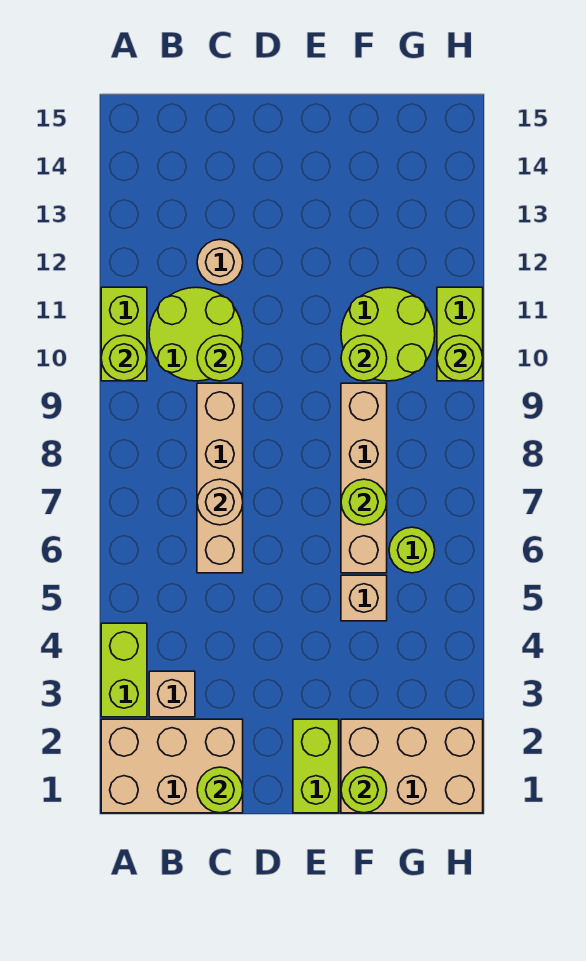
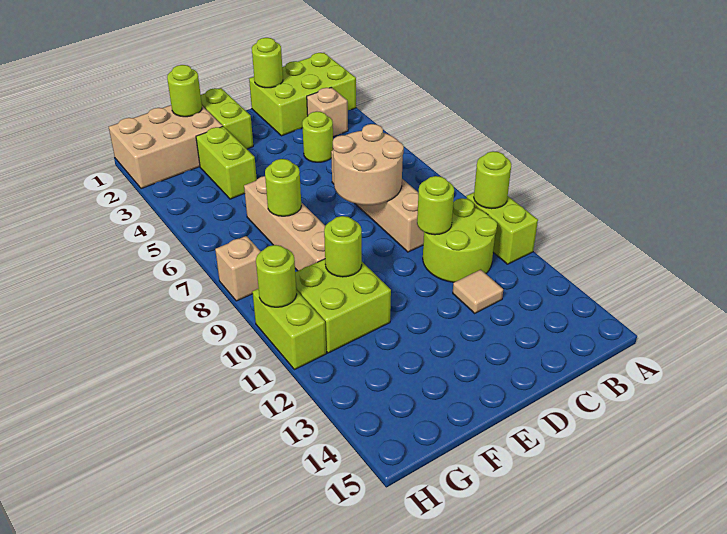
tan brick A1:C2 level 1 -> lime brick A1:C2 level 1
lime brick A3:A4 level 1 -> lime brick F3:F4 level 1
tan round brick C7 level 2 -> tan round brick C7:D8 level 2
tan round brick C12 level 1 -> tan tile C12 level 1
tan brick F5 level 1 -> tan brick H8 level 1
lime round brick F10:G11 level 1 -> lime brick F10:G11 level 1
lime round brick G6 level 1 -> lime round brick C4 level 1

